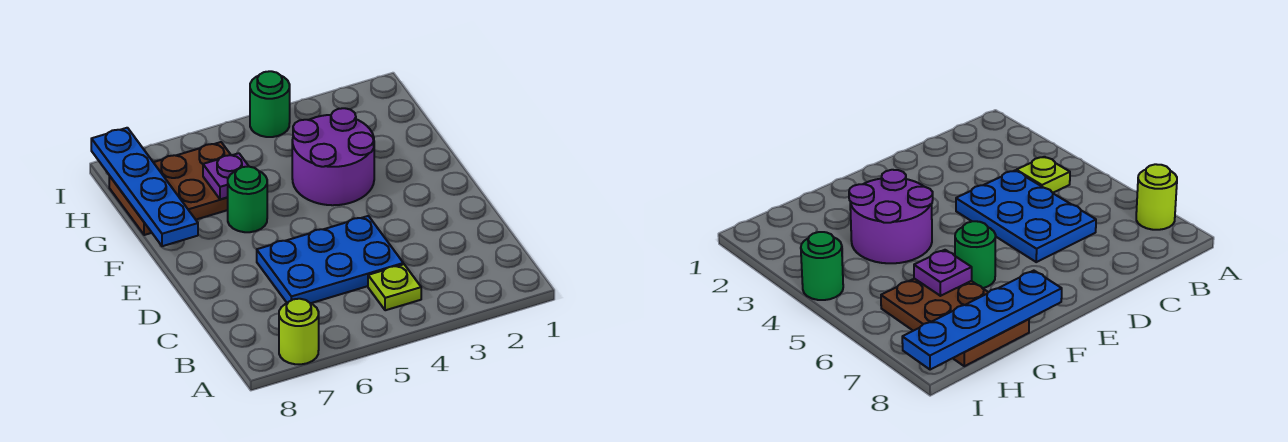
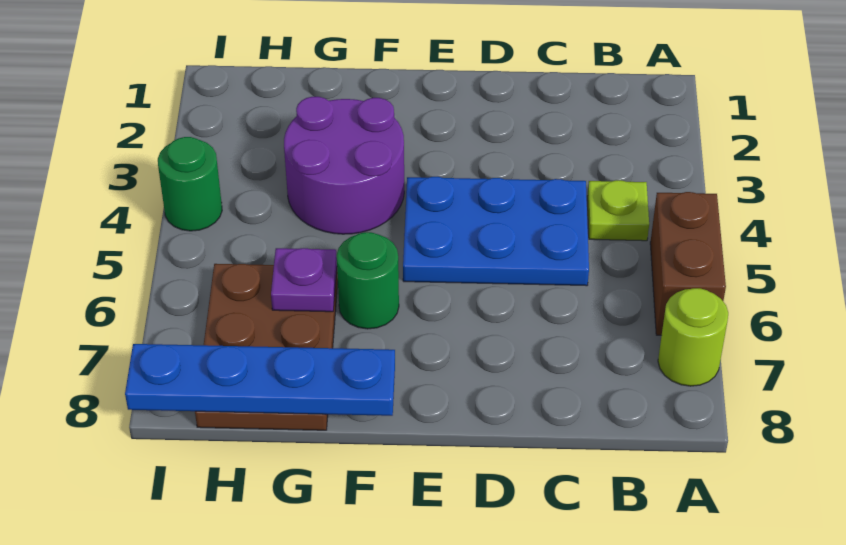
none -> brown brick A5:A6 level 1
blue plate C4:D6 level 1 -> blue plate C4:E5 level 1

